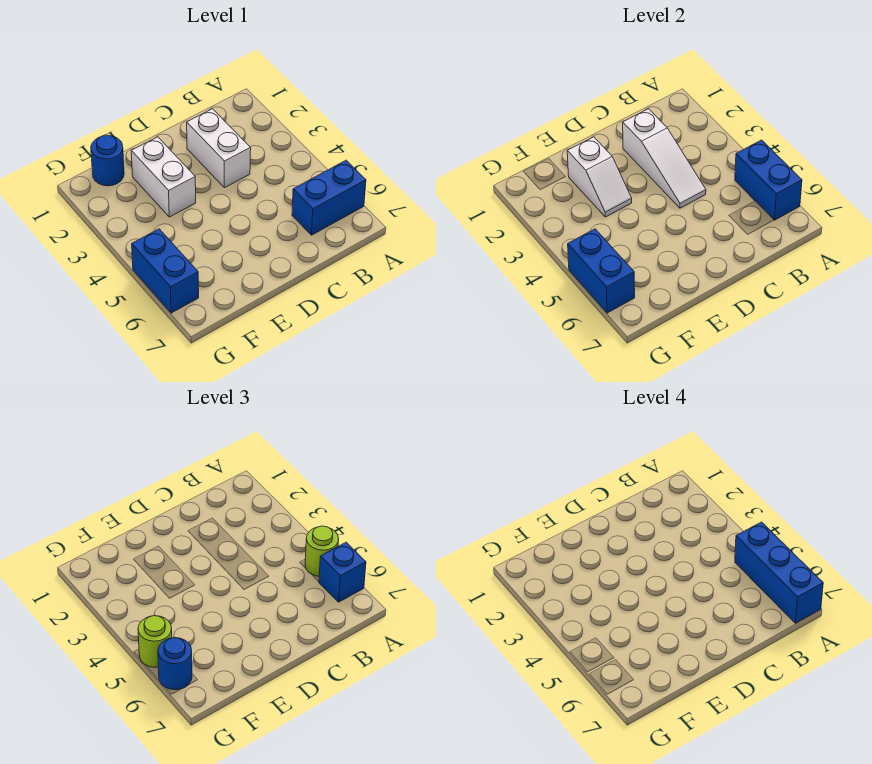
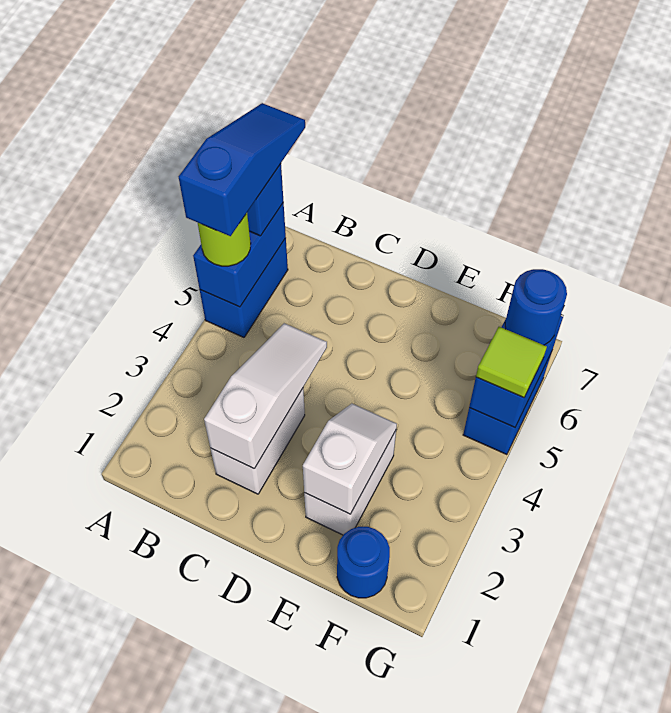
blue brick A5:A7 level 4 -> blue slope A5:A7 level 4 top 5
blue brick A6:B6 level 1 -> blue brick A5:A6 level 1
lime round brick G5 level 3 -> lime tile G5 level 3

